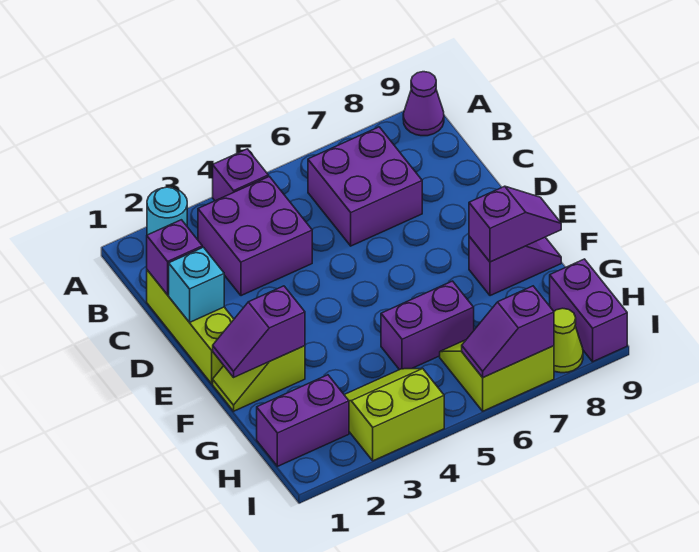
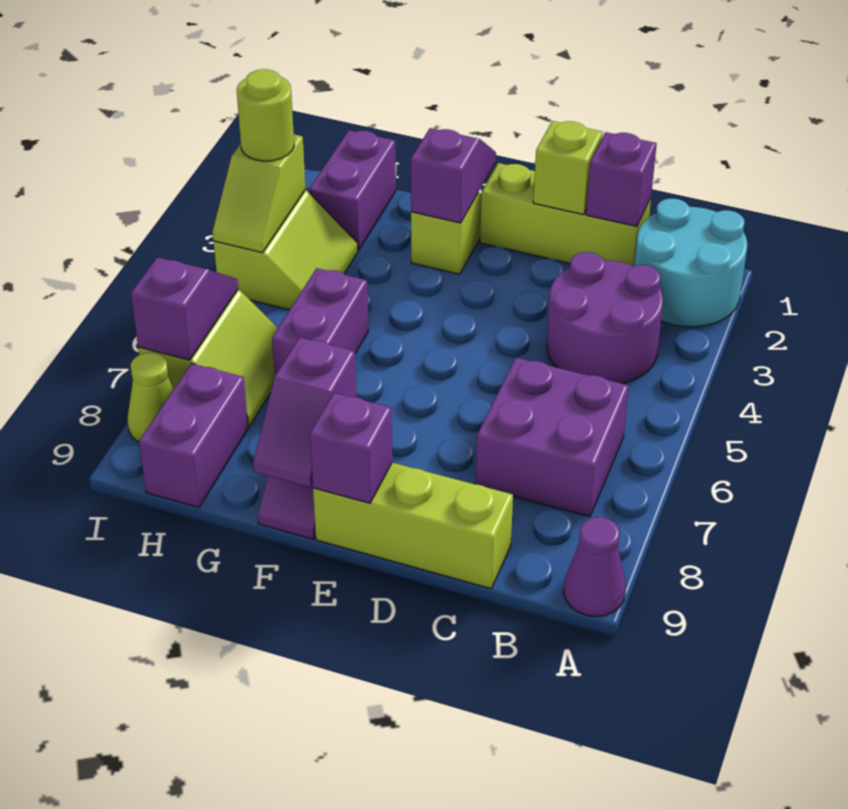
cyan round brick A2 level 1 -> cyan round brick A1:B2 level 1
purple brick A4 level 1 -> purple brick E9 level 2
purple brick B3:C4 level 1 -> purple round brick B3:C4 level 1
none -> lime brick C9:E9 level 1
cyan brick D1 level 2 -> lime brick D1 level 2
purple brick H9:I9 level 1 -> purple brick H8:H9 level 1
none -> lime slope I3:I4 level 2 top 3
none -> lime round brick I3 level 3

